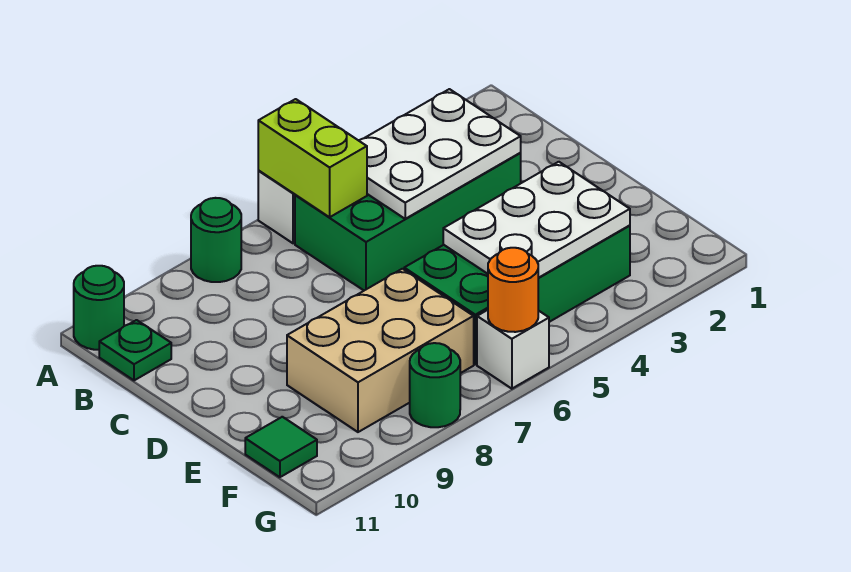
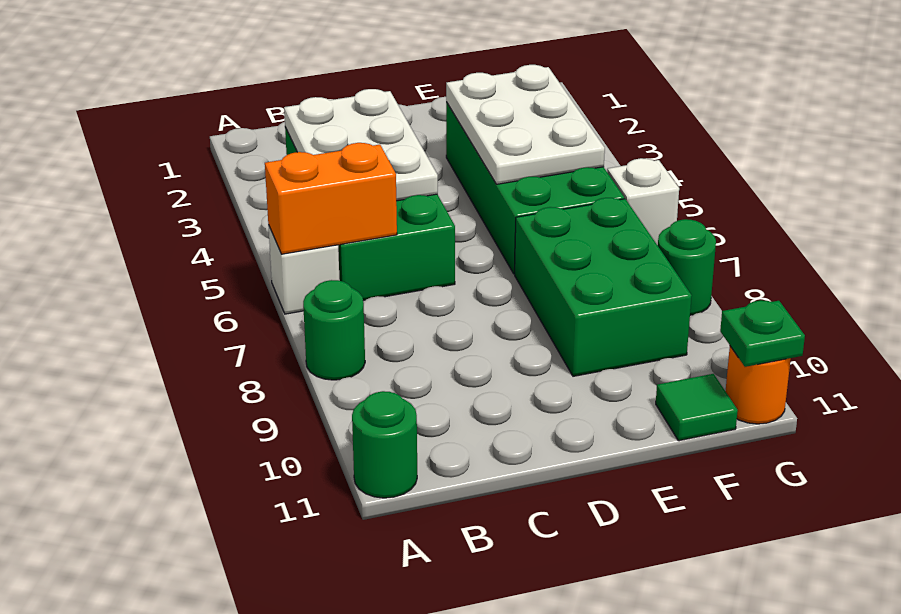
lime brick A6:B6 level 2 -> orange brick A6:B6 level 2
green plate B11 level 1 -> green plate G11 level 2
tan brick E7:F9 level 1 -> green brick E7:F9 level 1
orange round brick G6 level 2 -> orange round brick G11 level 1

